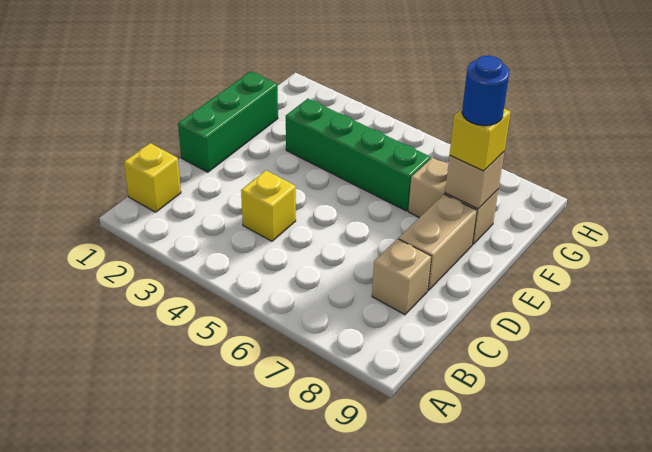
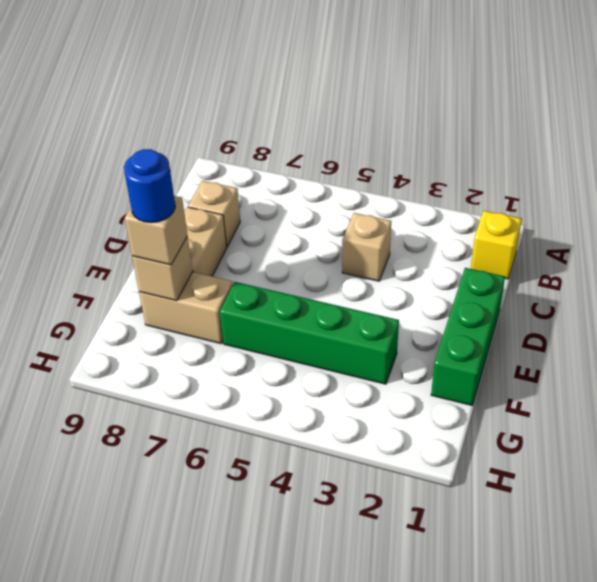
yellow brick C4 level 1 -> tan brick C4 level 1
yellow brick F8 level 3 -> tan brick F8 level 3

